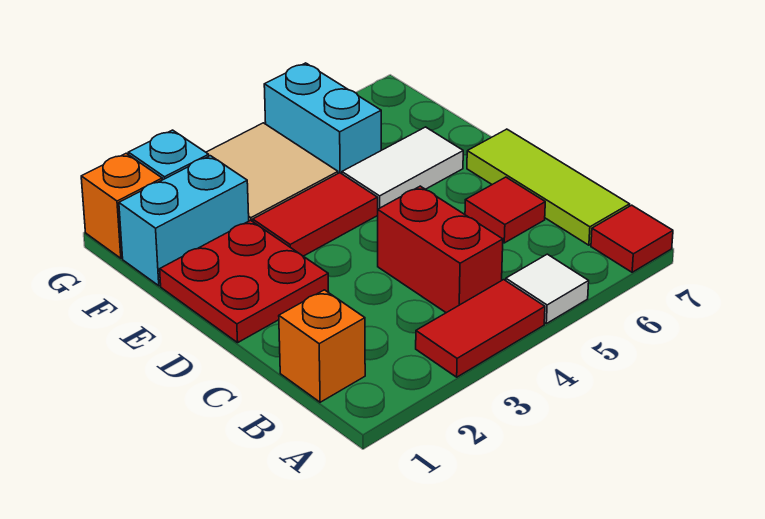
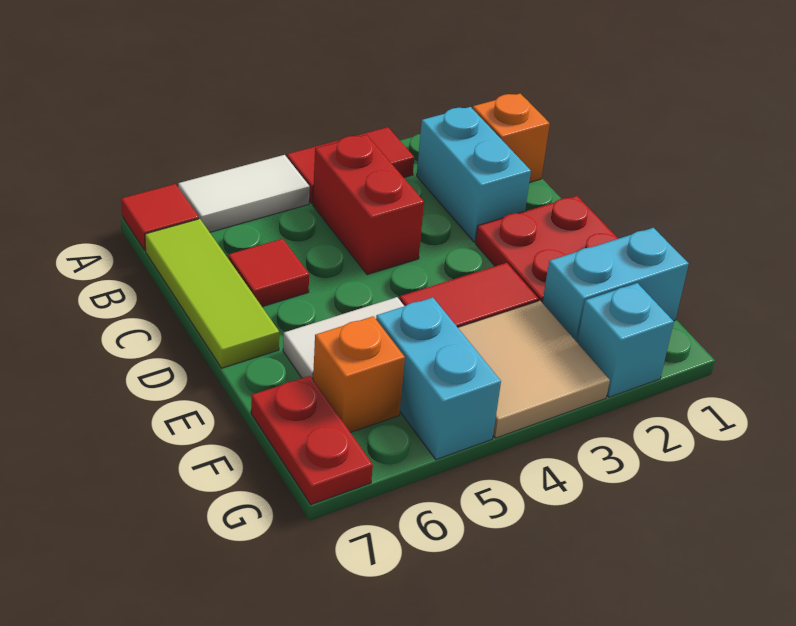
white tile A5 level 1 -> white tile A5:A6 level 1
none -> cyan brick B2:C2 level 1
none -> red plate F7:G7 level 1
orange brick G1 level 1 -> orange brick F6 level 1

